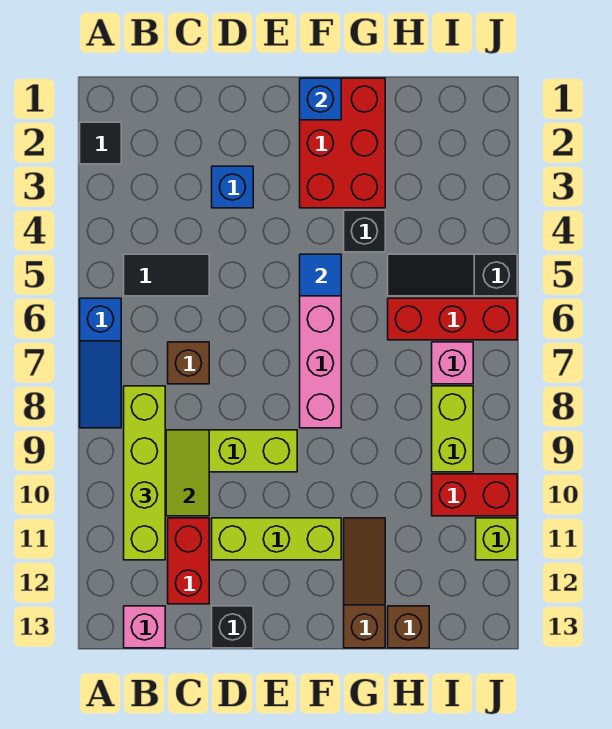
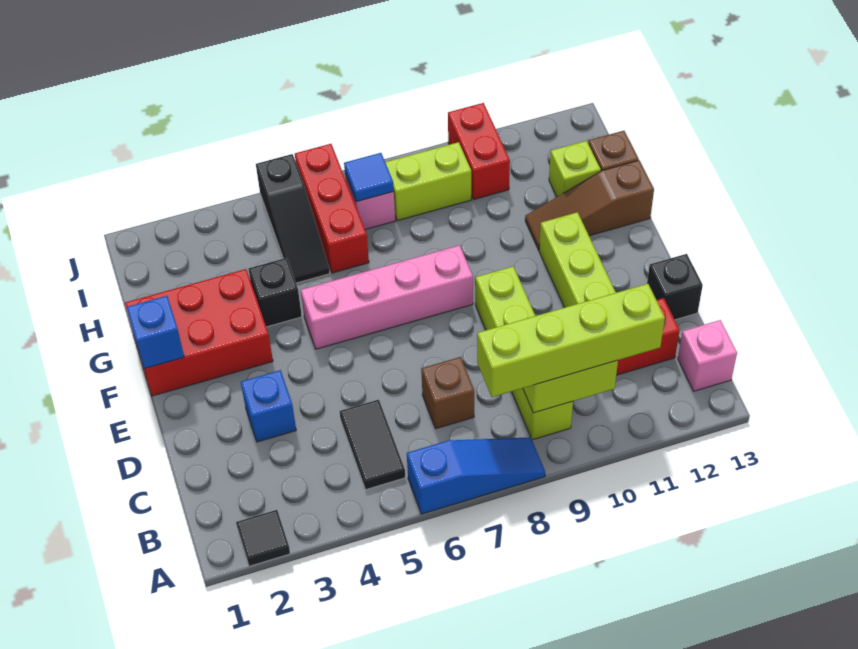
blue tile F5 level 2 -> blue tile I7 level 2
lime brick J11 level 1 -> lime brick H12 level 1

